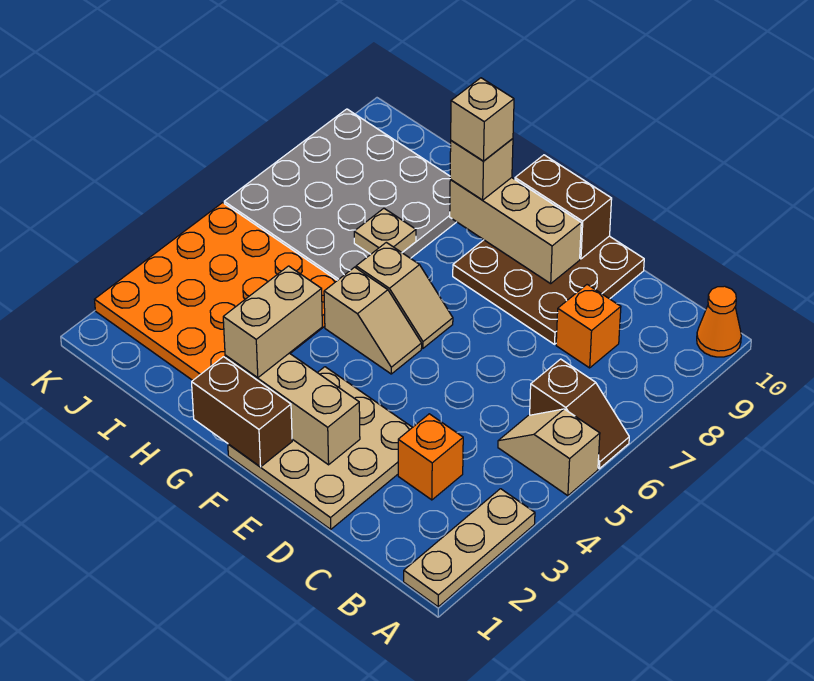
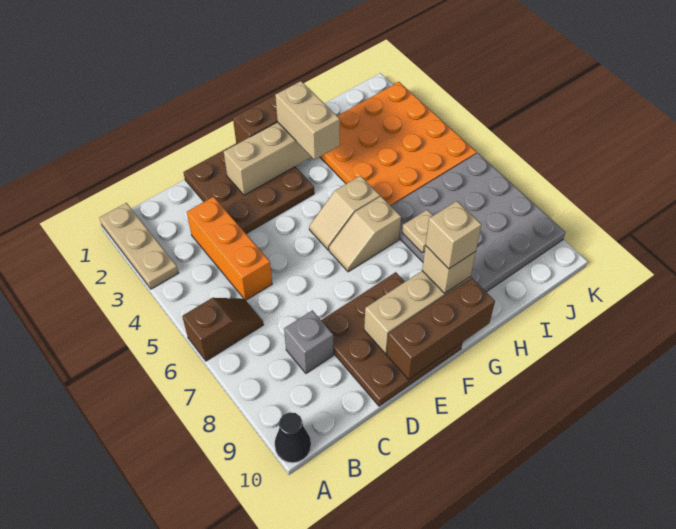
tan slope A5:B5 level 1 top A -> none
brown slope A6:B6 level 1 top B -> brown slope A6:B6 level 1 top A
orange cone A10 level 1 -> black cone A10 level 1
orange brick C3 level 1 -> orange brick C3:C5 level 1
orange brick C8 level 1 -> grey brick C8 level 1
tan plate D1:F3 level 1 -> brown plate D1:F3 level 1
brown brick E10:F10 level 2 -> brown brick E10:G10 level 2

